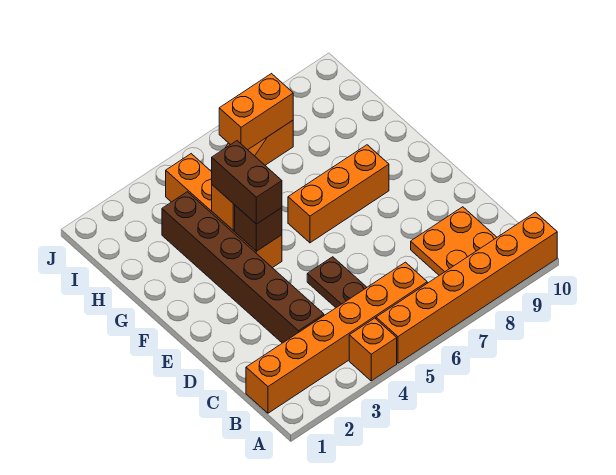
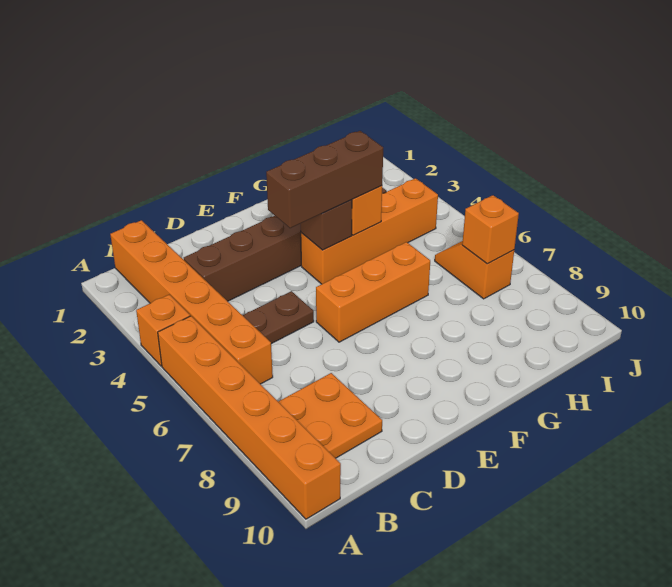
brown brick F4:G4 level 3 -> brown brick E4:G4 level 3
orange brick F6:F8 level 1 -> orange brick E6:G6 level 1
orange brick I6:I7 level 2 -> orange brick I7 level 2

